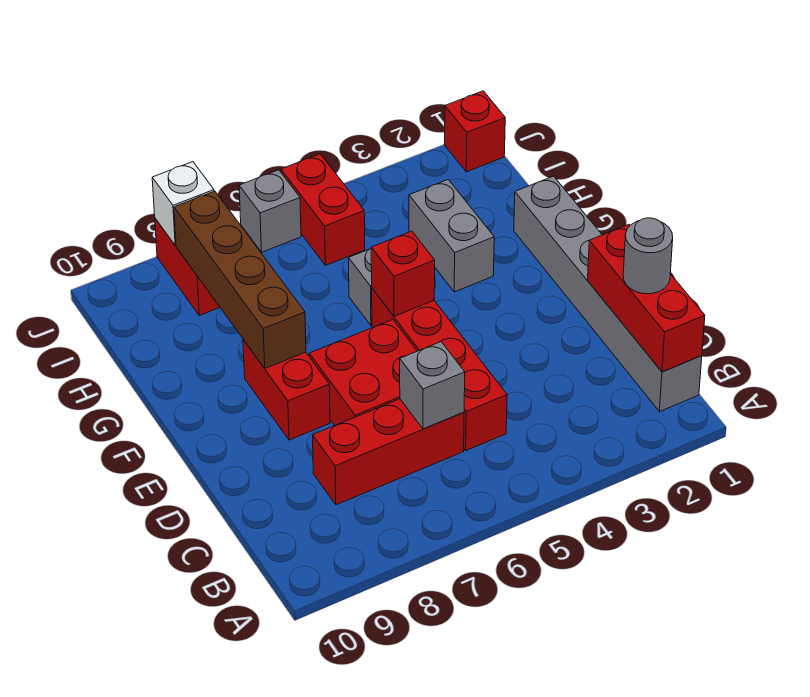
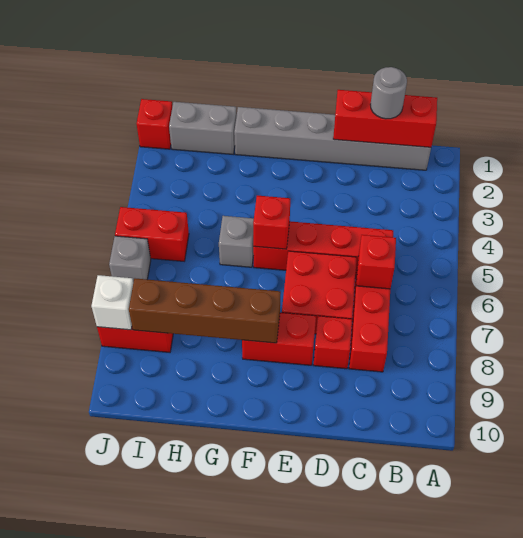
grey brick C6 level 2 -> red brick C6 level 2
none -> red brick D8 level 1
grey brick G3:H3 level 1 -> grey brick H1:I1 level 1

